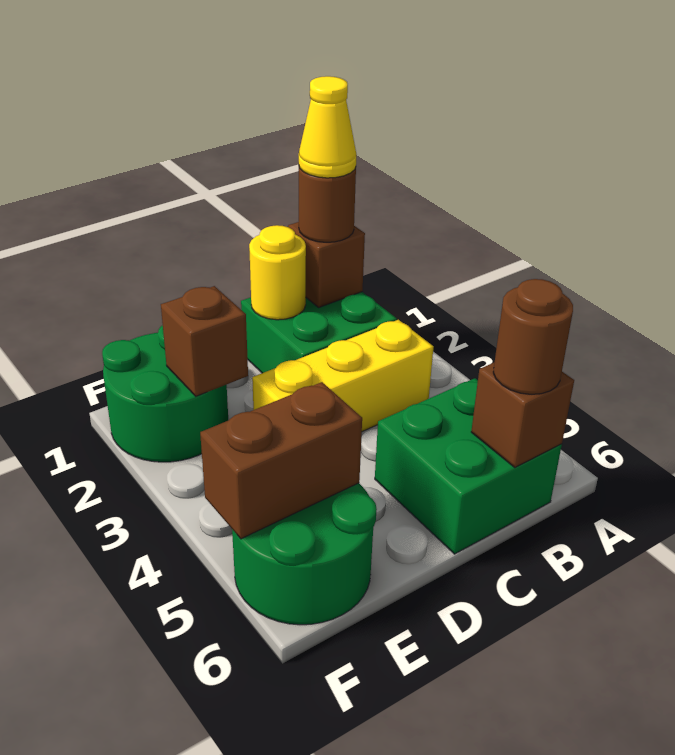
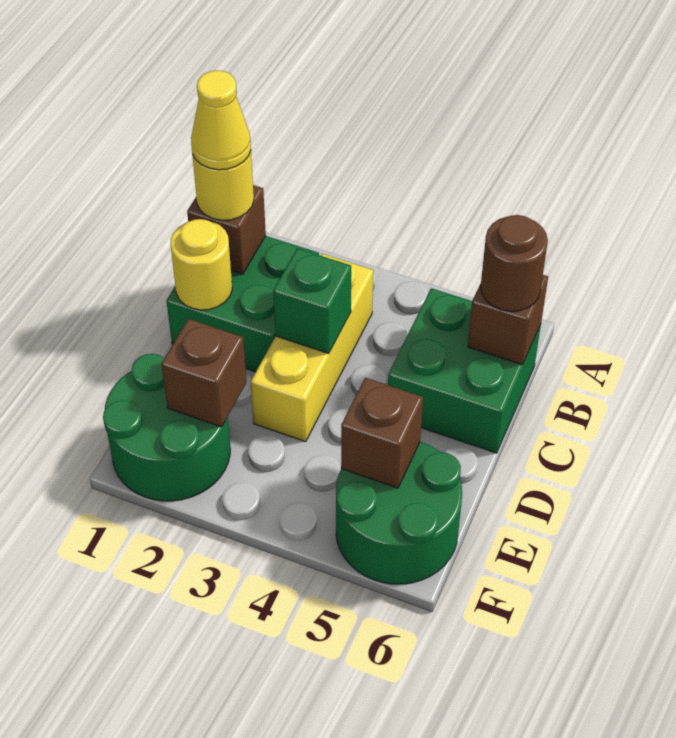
brown round brick B1 level 3 -> yellow round brick B1 level 3
none -> green brick C3 level 2
brown brick E5:F5 level 2 -> brown brick E5 level 2

